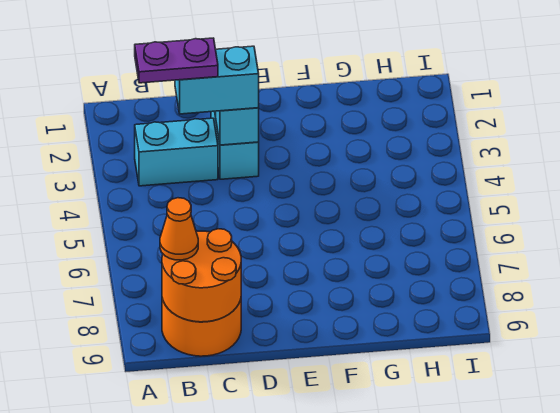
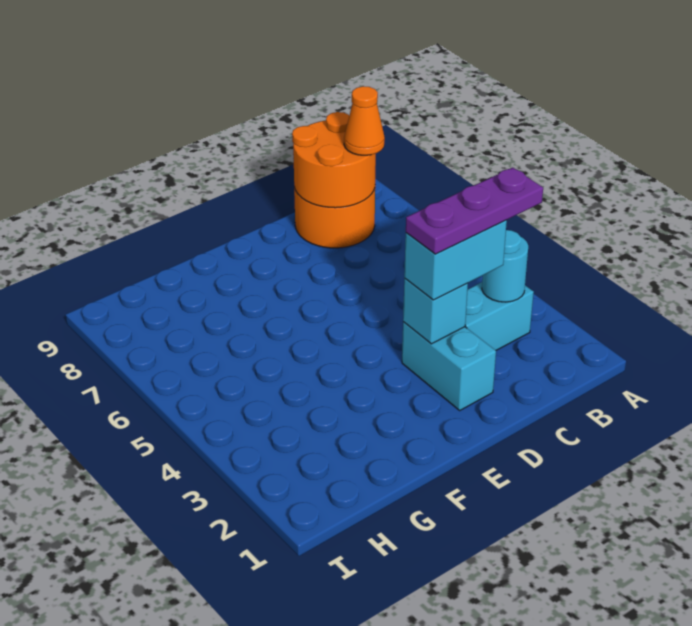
none -> cyan round brick B3 level 2
purple plate B3:C3 level 4 -> purple plate B3:D3 level 4

